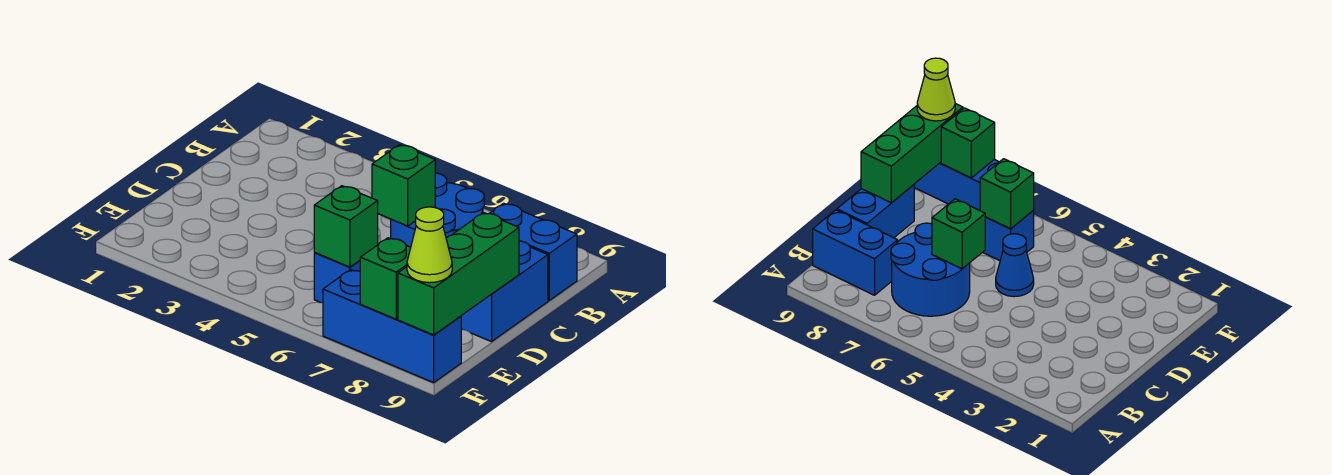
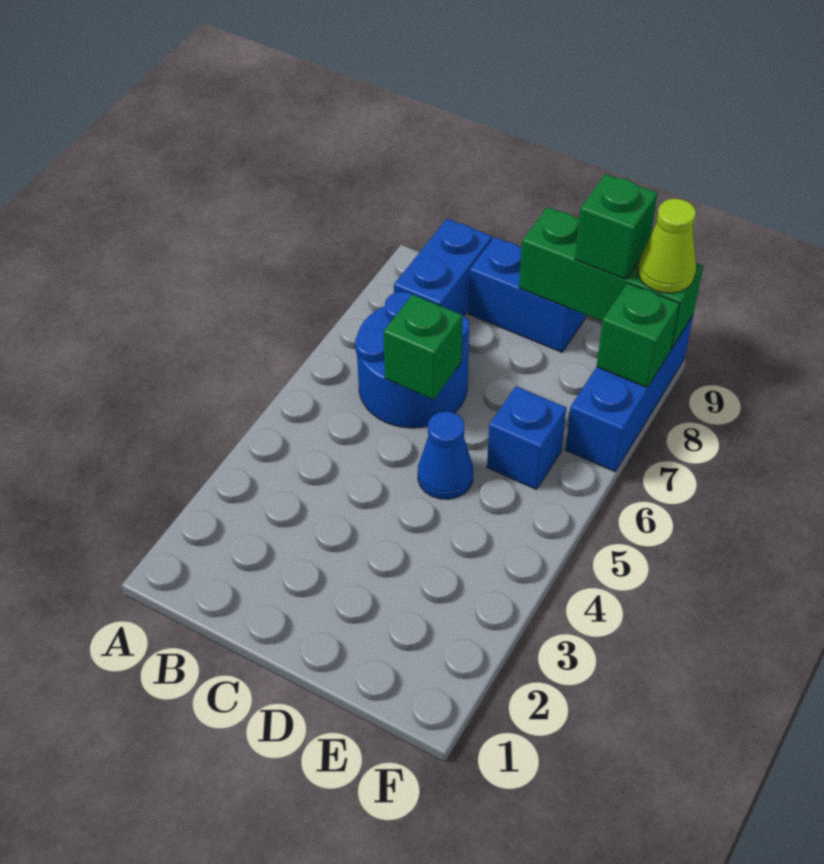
green brick E6 level 2 -> green brick E9 level 3

